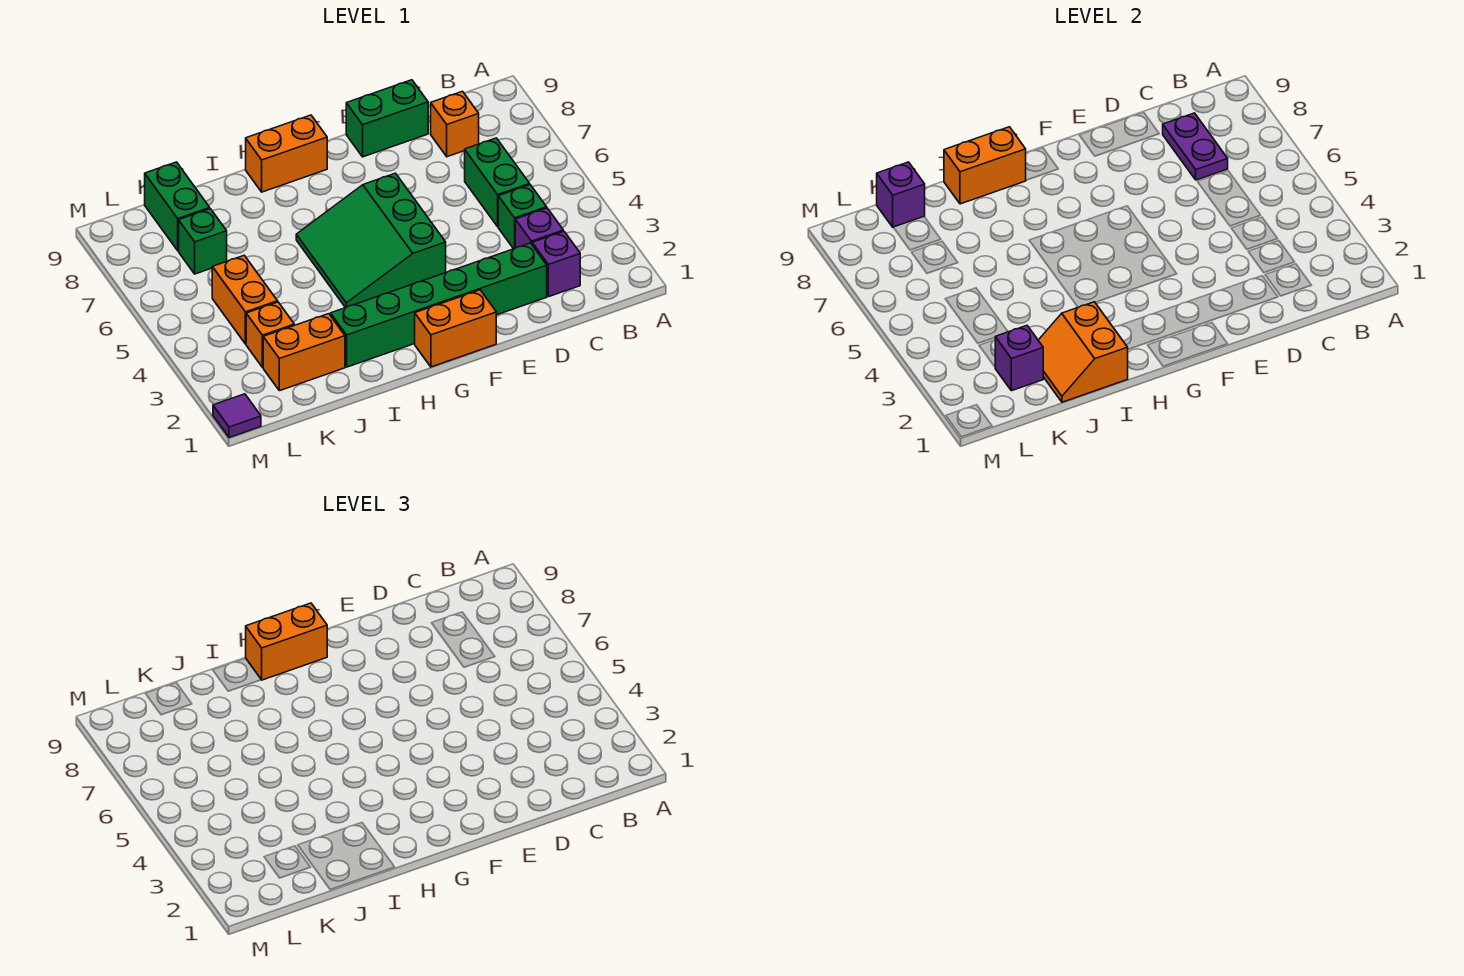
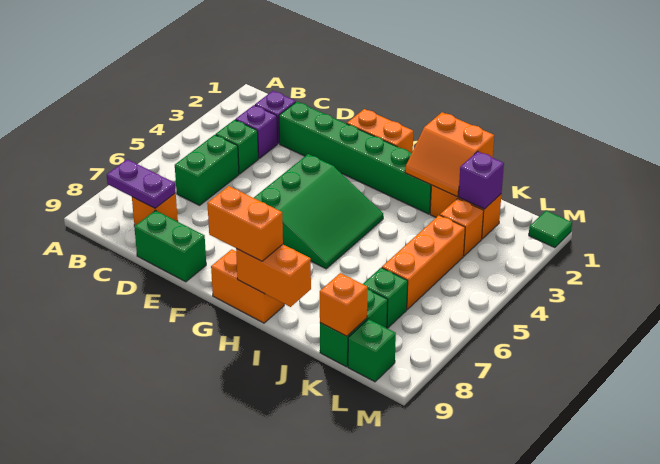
purple plate C7:C8 level 2 -> purple plate B8:C8 level 2
orange slope I1:J2 level 2 top I -> orange slope I1:J2 level 2 top 1
orange brick K4:K5 level 1 -> orange brick K4:K6 level 1
purple brick K9 level 2 -> orange brick K9 level 2
none -> green brick L9 level 1
purple tile M1 level 1 -> green tile M1 level 1

